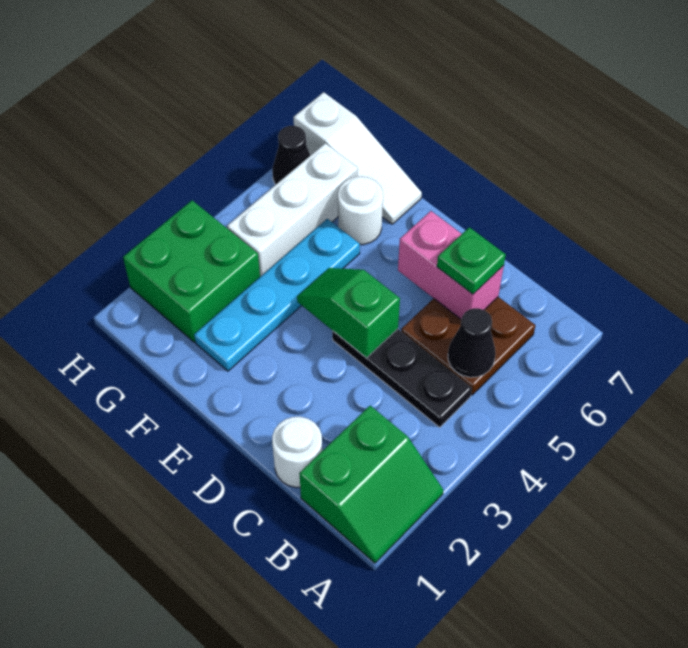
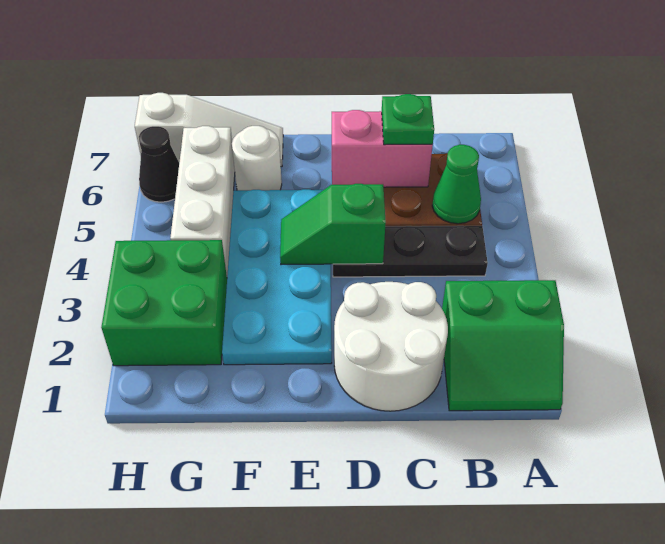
green slope A1:B2 level 1 top B -> green slope A1:B2 level 1 top 2
black cone B5 level 2 -> green cone B5 level 2
white round brick C1 level 1 -> white round brick C1:D2 level 1
cyan plate F2:F5 level 1 -> cyan plate E2:F5 level 1

